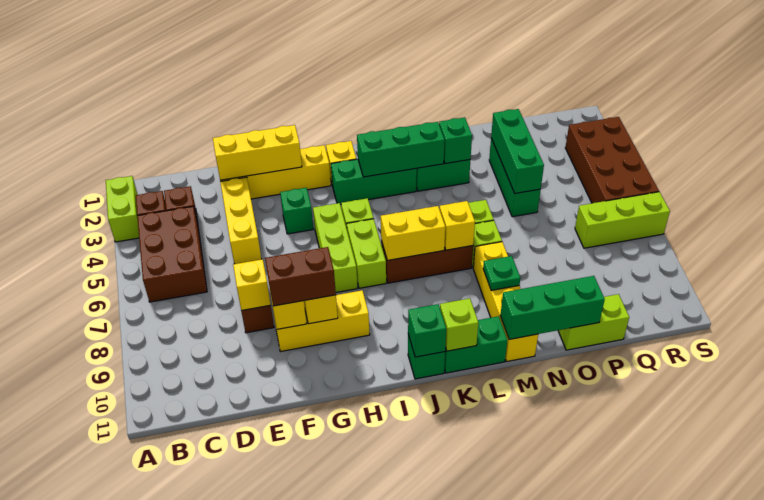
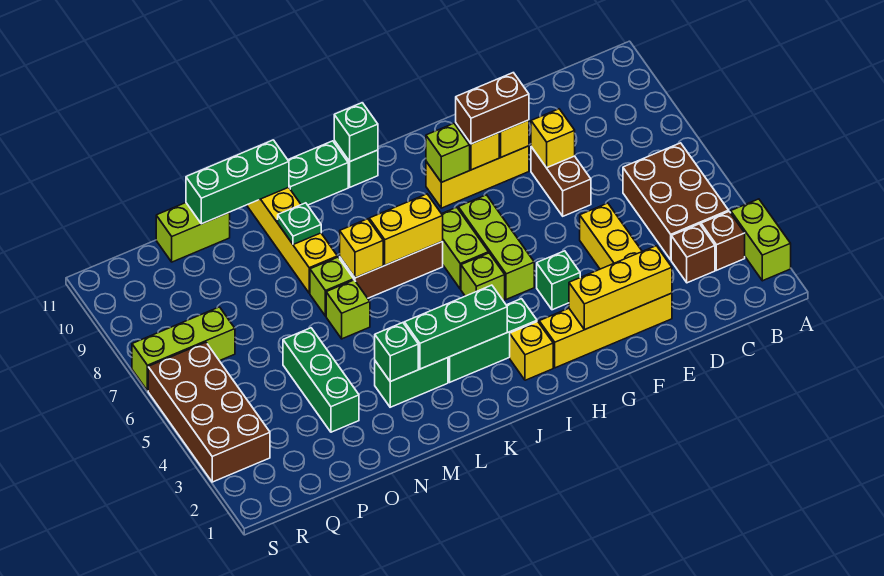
lime brick K11 level 2 -> lime brick H9 level 2
green brick O3:O5 level 2 -> none

